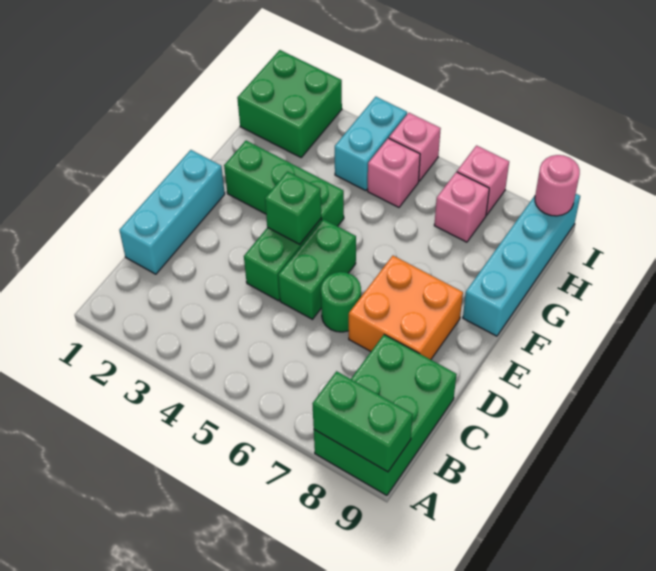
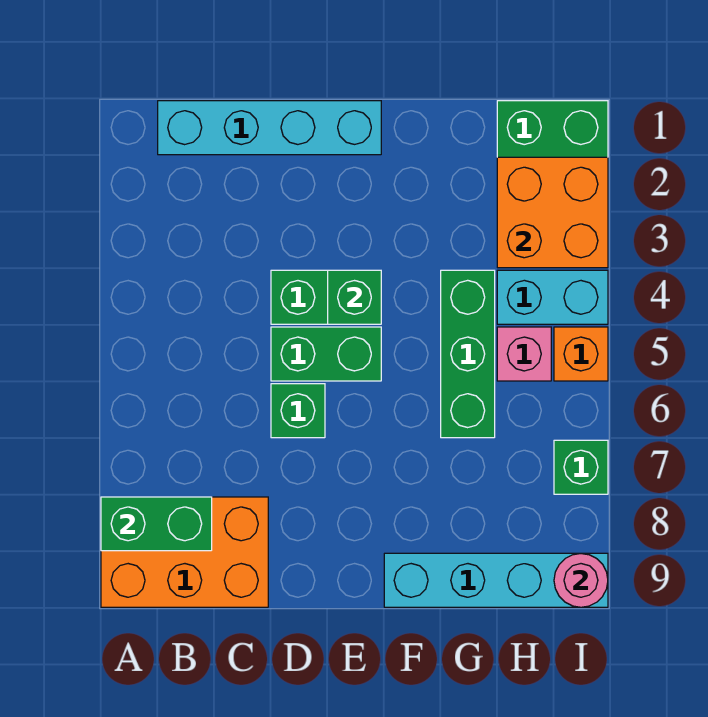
green brick A8:C9 level 1 -> orange brick A8:C9 level 1
green brick A8:A9 level 2 -> green brick A8:B8 level 2
cyan brick C1:E1 level 1 -> cyan brick B1:E1 level 1
green round brick D6 level 1 -> green brick D6 level 1
orange brick D7:E8 level 1 -> orange brick H2:I3 level 2
green brick F2:F4 level 1 -> green brick G4:G6 level 1
pink brick H7 level 1 -> none
pink brick I5 level 1 -> orange brick I5 level 1
pink brick I7 level 1 -> green brick I7 level 1

